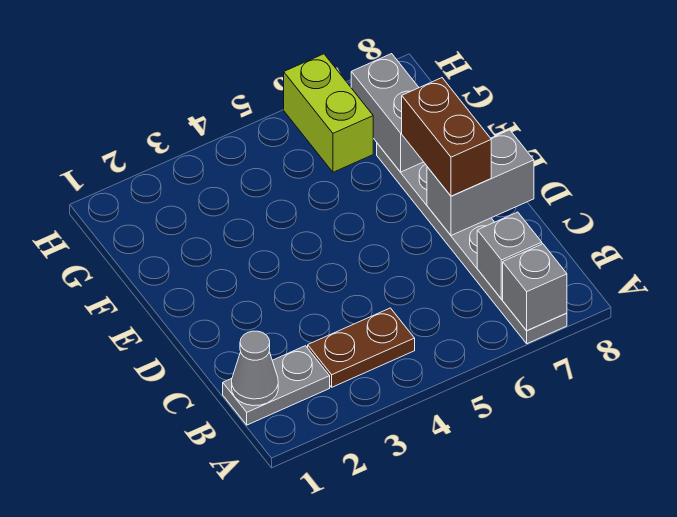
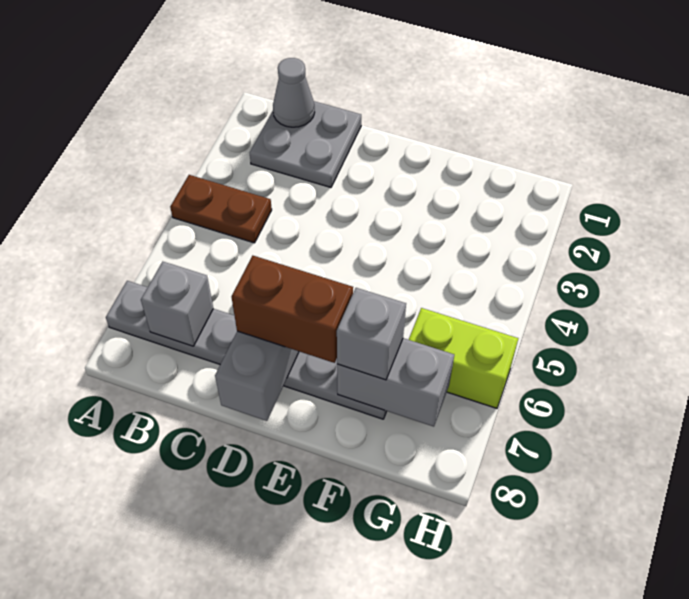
grey brick A7 level 2 -> grey brick F7 level 3
grey plate B1:B2 level 1 -> grey plate B1:C2 level 1
brown plate B3:B4 level 1 -> brown plate A4:B4 level 1

